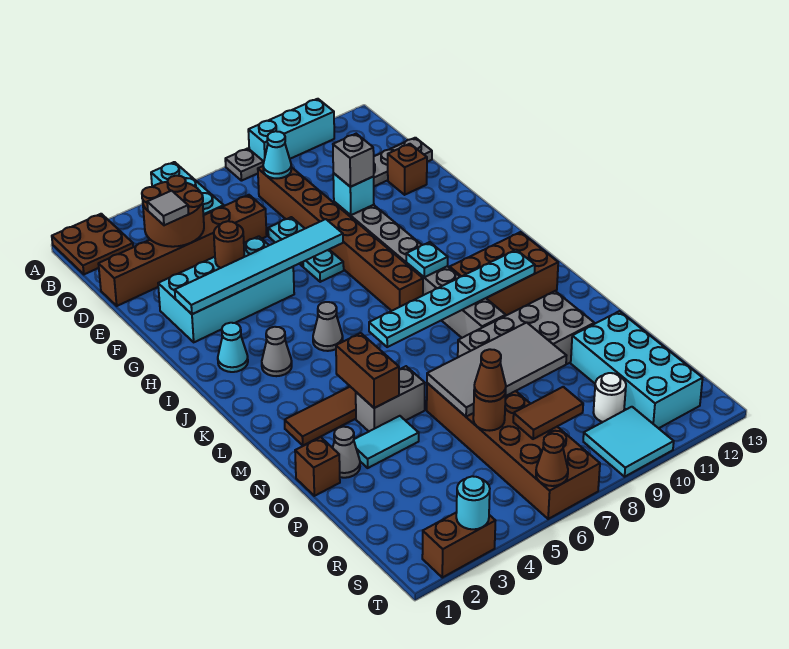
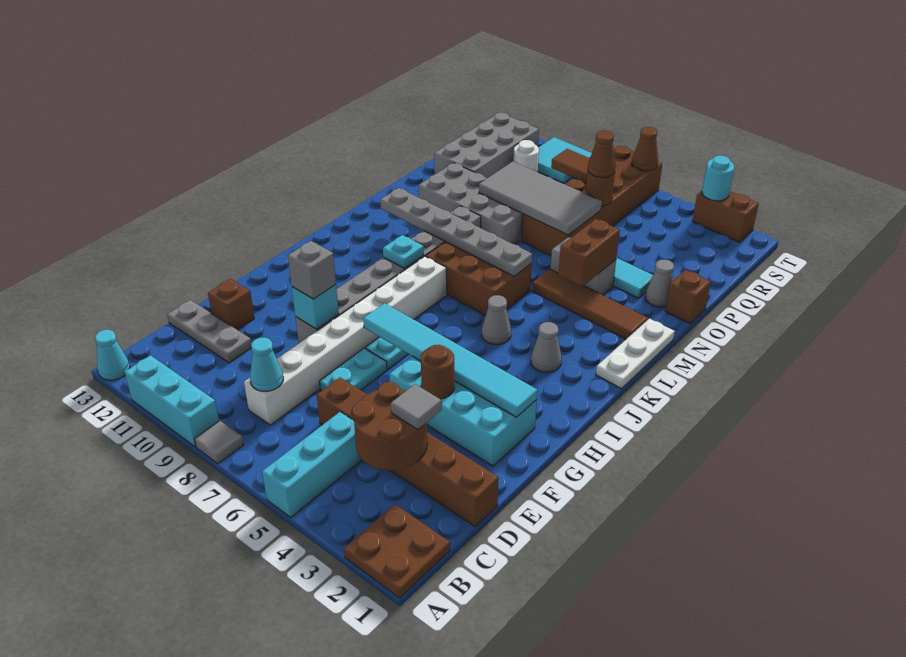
grey plate A8 level 1 -> grey tile A8 level 1
brown brick C8:J8 level 1 -> white brick C8:J8 level 1
cyan cone I2 level 1 -> cyan cone A13 level 1
none -> white plate K1:M1 level 1
brown brick K10:L12 level 1 -> brown brick K6:L8 level 1
cyan plate L6:L11 level 2 -> grey plate L6:L11 level 2
cyan brick P11:S12 level 1 -> grey brick P11:S12 level 1

